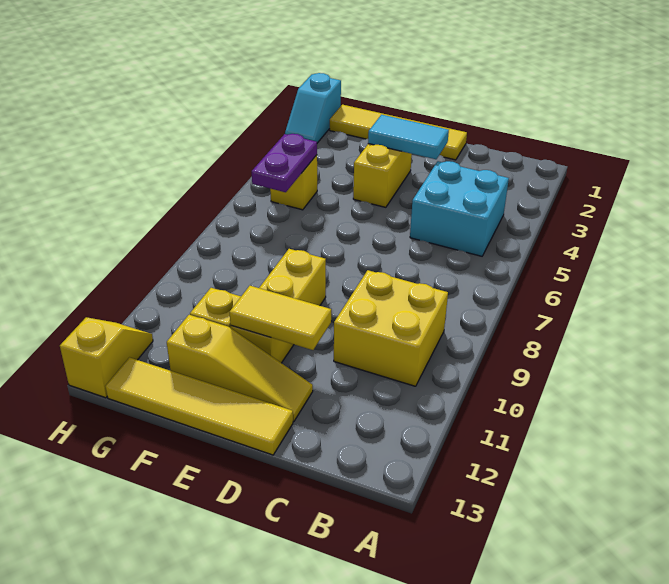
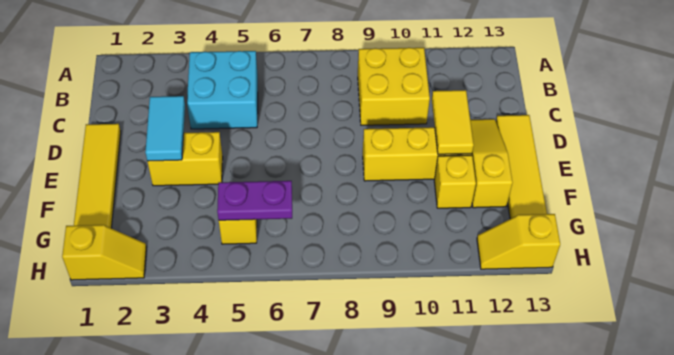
cyan slope H1:H2 level 1 top 1 -> yellow slope H1:H2 level 1 top 1

